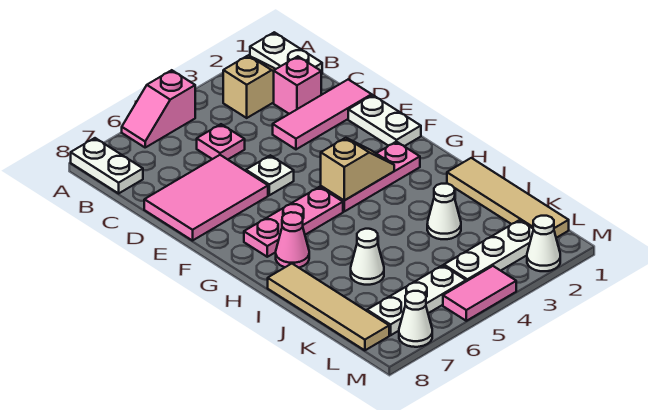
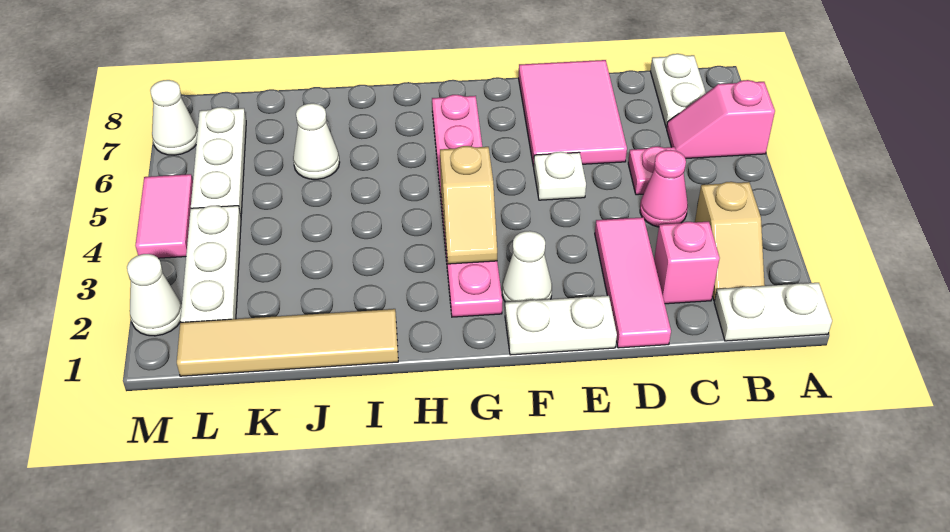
pink slope A5:A6 level 1 top 5 -> pink slope A6:B6 level 1 top A
white plate A8:B8 level 1 -> white plate B7:B8 level 1
pink cone H7 level 1 -> pink cone C4 level 1
tan tile I8:L8 level 1 -> none
white cone J3 level 1 -> white cone F2 level 1

